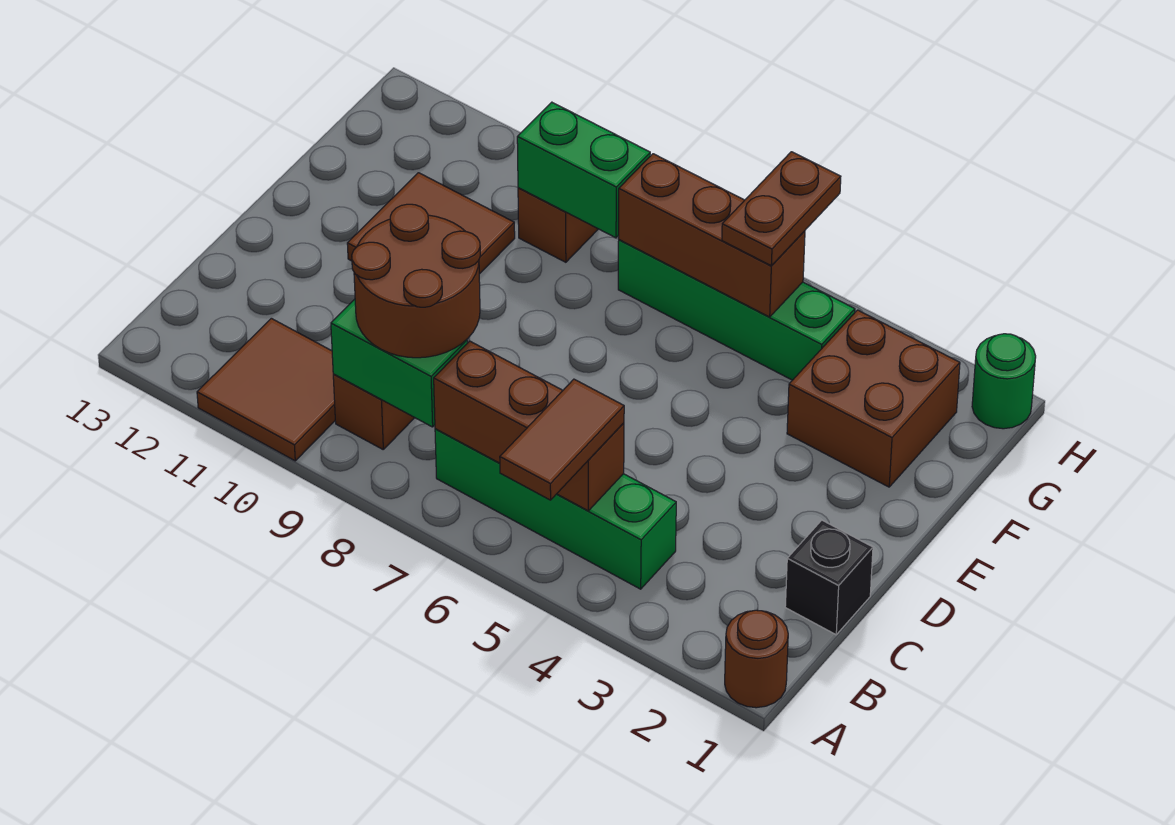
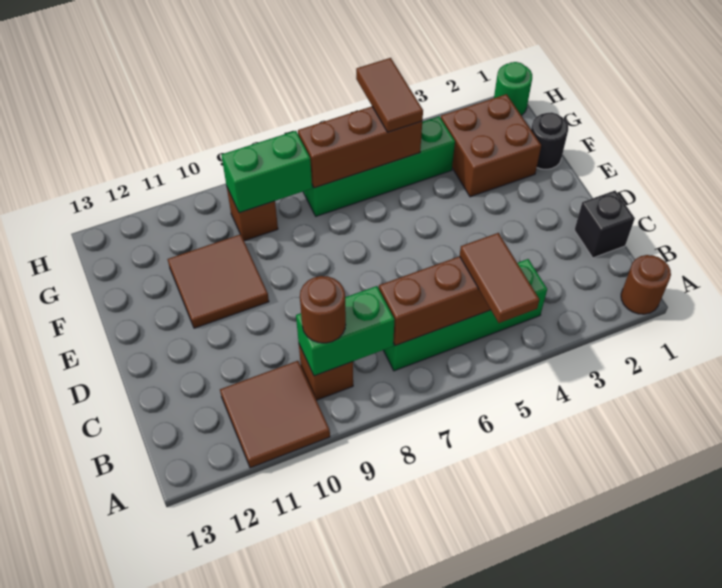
brown round brick B8:C9 level 3 -> brown round brick B9 level 3
none -> black round brick F1 level 1
brown plate G5:H5 level 3 -> brown tile G5:H5 level 3

